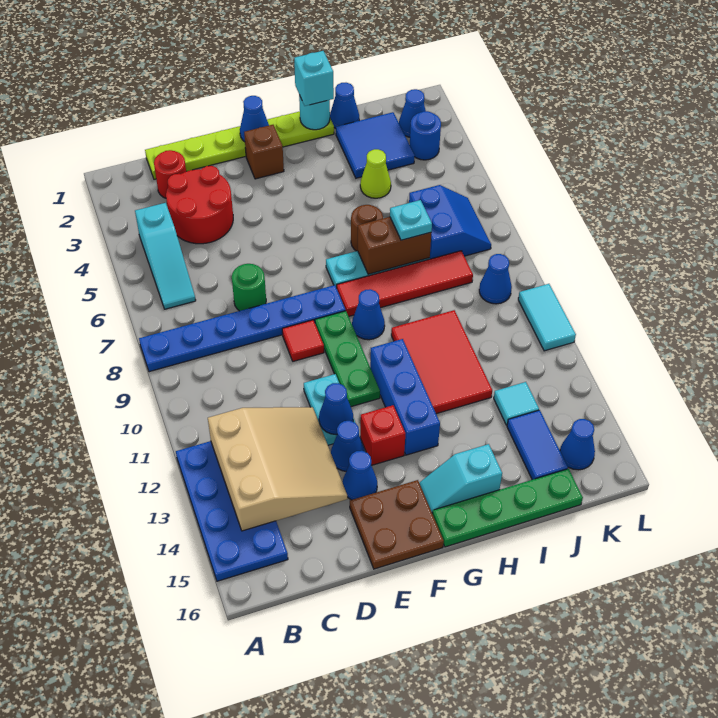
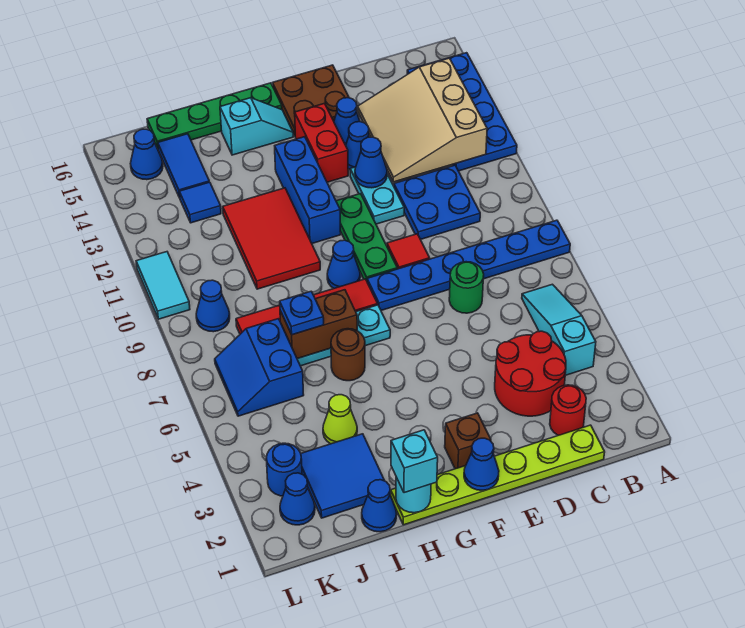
none -> blue plate C10:D11 level 1
red brick F13 level 1 -> red brick F13:F14 level 1
cyan plate I7 level 3 -> blue plate I7 level 3
cyan tile J13 level 1 -> blue tile J13 level 1

